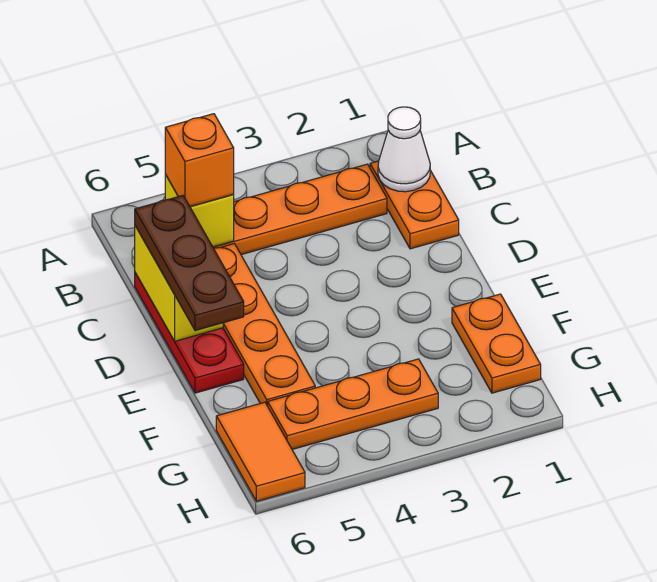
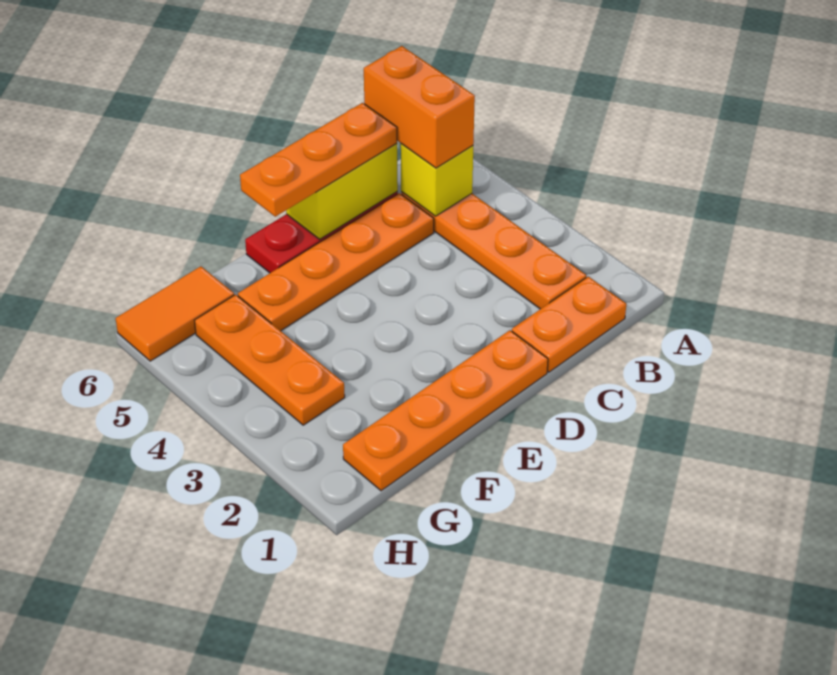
white cone B1 level 2 -> none
orange brick B5 level 3 -> orange brick B5:B6 level 3
brown plate C6:E6 level 3 -> orange plate C6:E6 level 3
orange plate F1:G1 level 1 -> orange plate D1:G1 level 1

